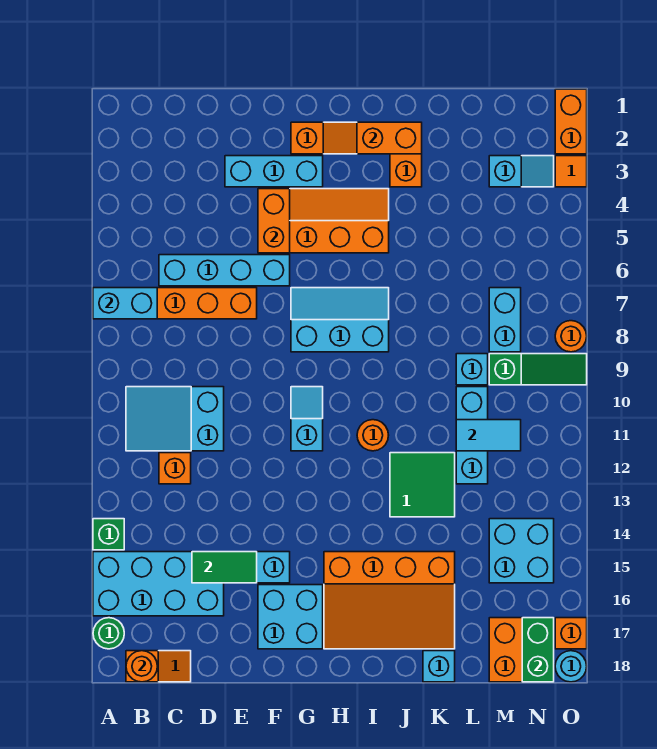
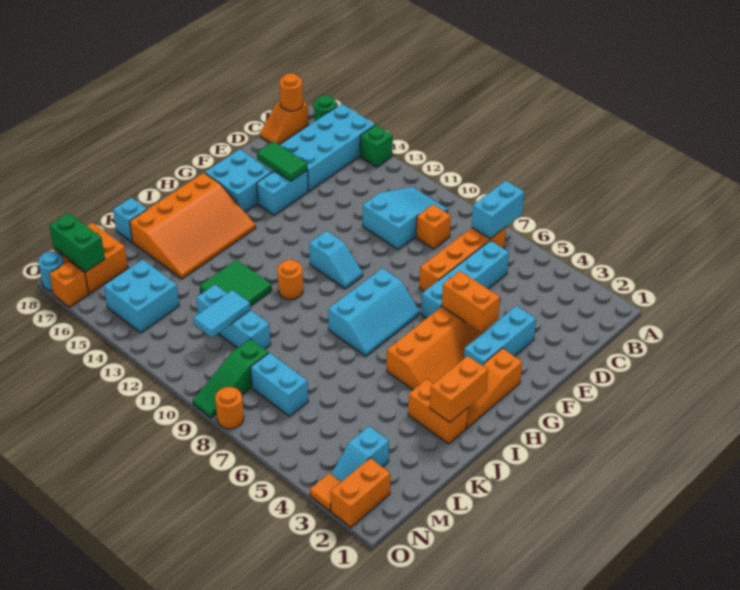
orange brick C12 level 1 -> orange brick C9 level 1
green tile D15:E15 level 2 -> green tile E15:E16 level 2
orange slope H15:K17 level 1 top 15 -> orange slope H15:K17 level 1 top 17
cyan brick L9 level 1 -> none
orange brick O1:O2 level 1 -> orange brick N2:O2 level 1

